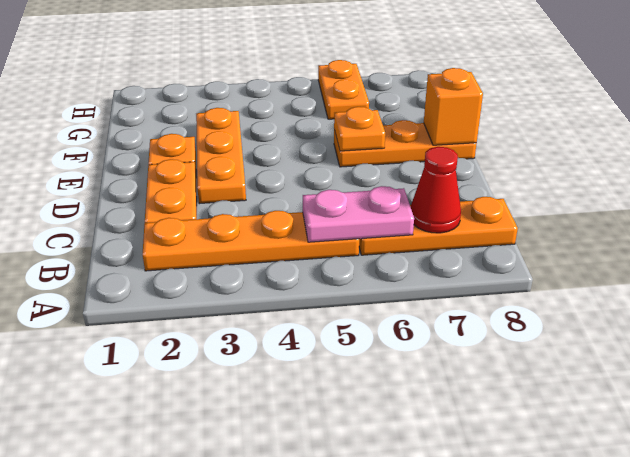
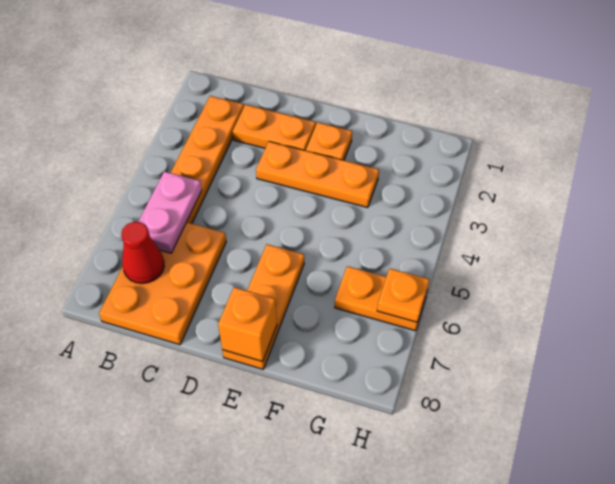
orange plate B6:B8 level 1 -> orange plate B6:C8 level 1
orange plate E6 level 2 -> orange plate H6 level 2

